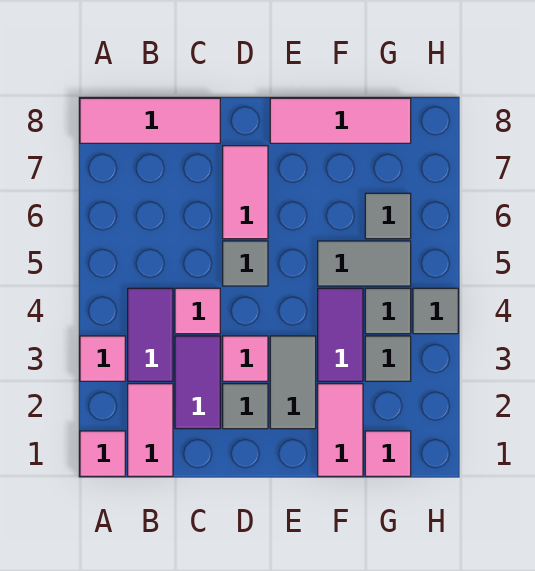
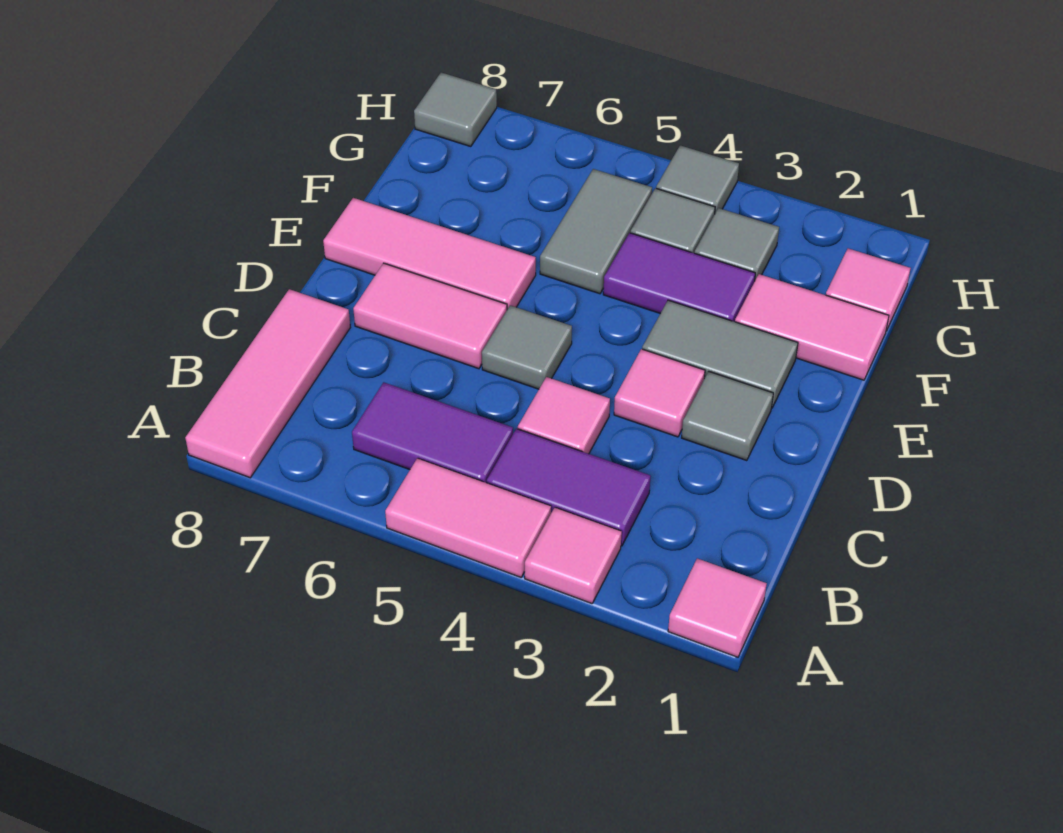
pink tile B1:B2 level 1 -> pink tile A4:A5 level 1
purple tile C2:C3 level 1 -> purple tile B5:B6 level 1
pink tile E8:G8 level 1 -> pink tile E6:E8 level 1
grey tile G6 level 1 -> grey tile H8 level 1

